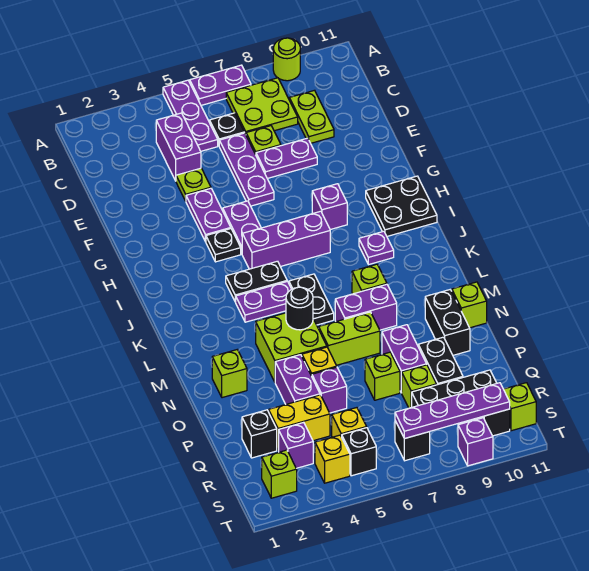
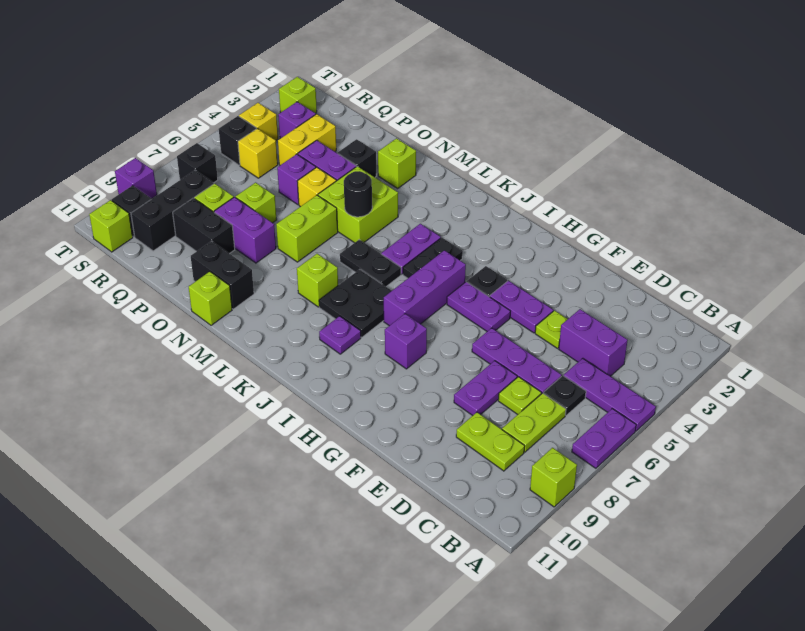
lime round brick A9 level 1 -> lime brick A9 level 1
lime plate B7:C8 level 1 -> lime plate C7:C8 level 1
black plate H10:I11 level 1 -> black plate J7:K8 level 1
purple brick M7:M8 level 1 -> none
black brick Q2 level 1 -> black brick O3 level 1
purple plate S7:S10 level 2 -> none

